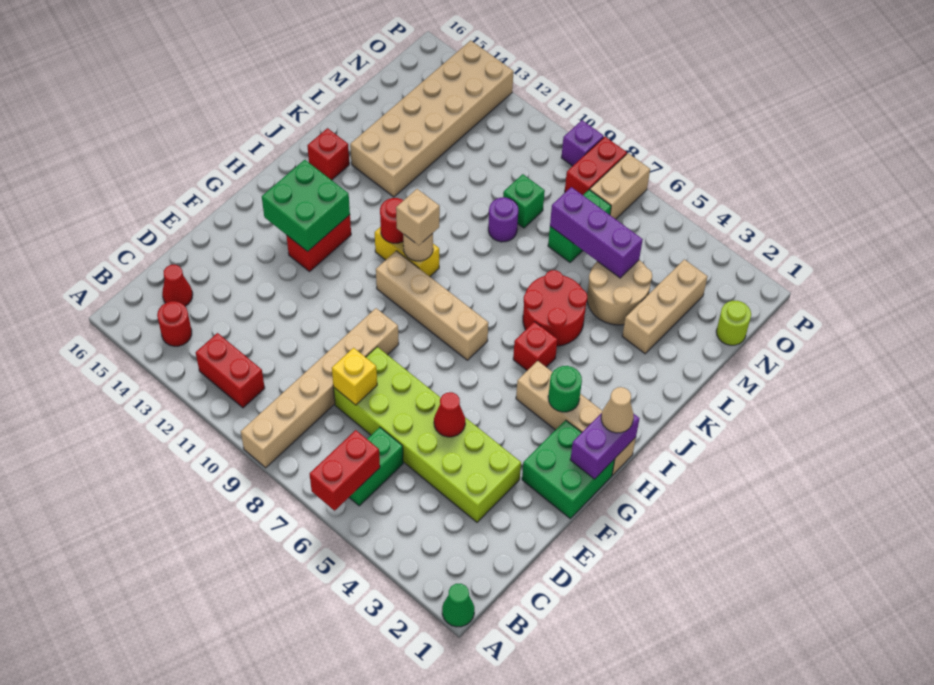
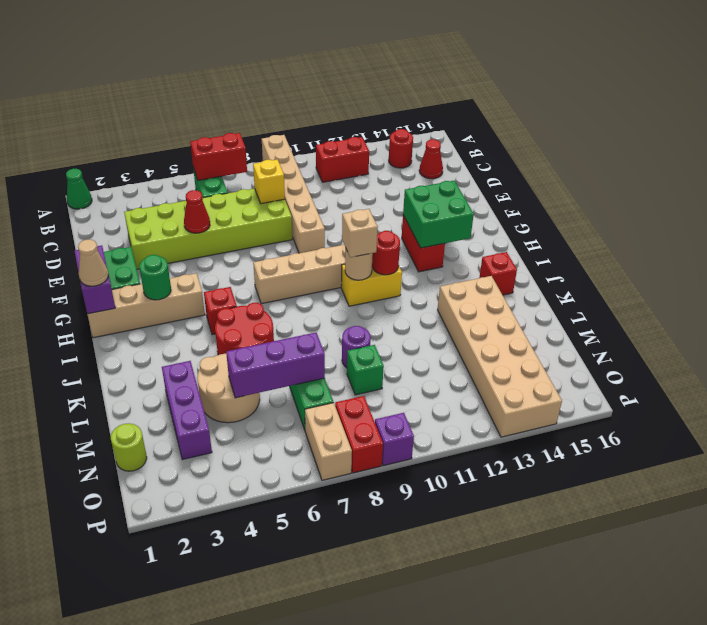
red brick A6:B6 level 2 -> red brick B6:B7 level 2
tan brick L3:N3 level 1 -> purple brick L3:N3 level 1

